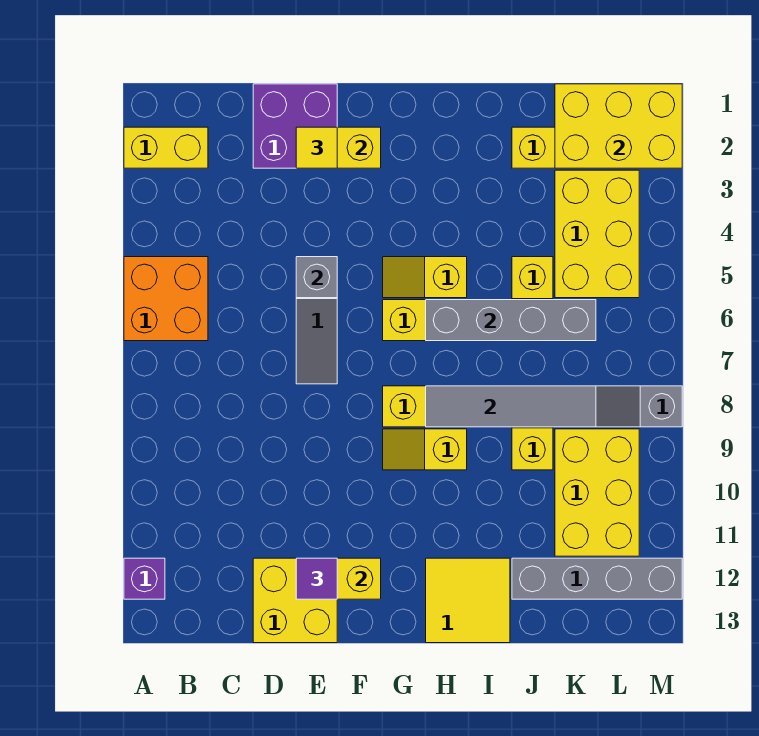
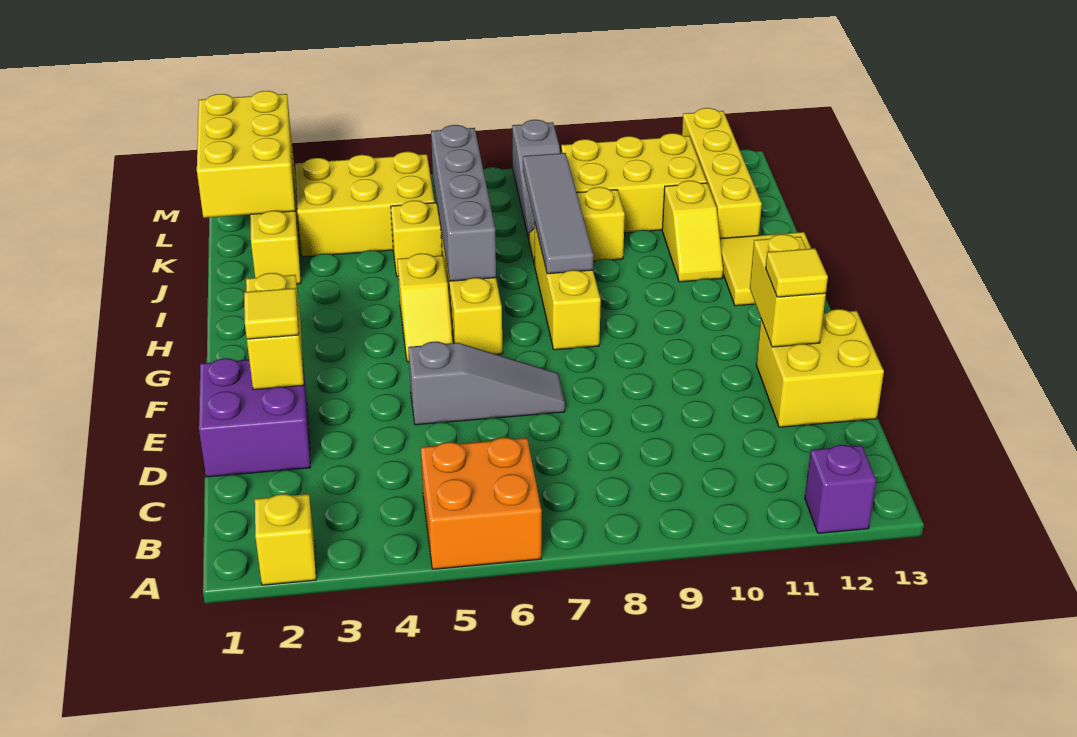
yellow brick A2:B2 level 1 -> yellow brick A2 level 1
grey brick E5 level 2 -> none
purple tile E12 level 3 -> yellow tile E12 level 3
yellow slope G9:H9 level 1 top H -> yellow slope I11:J11 level 1 top J
grey brick J12:M12 level 1 -> yellow brick J12:M12 level 1

